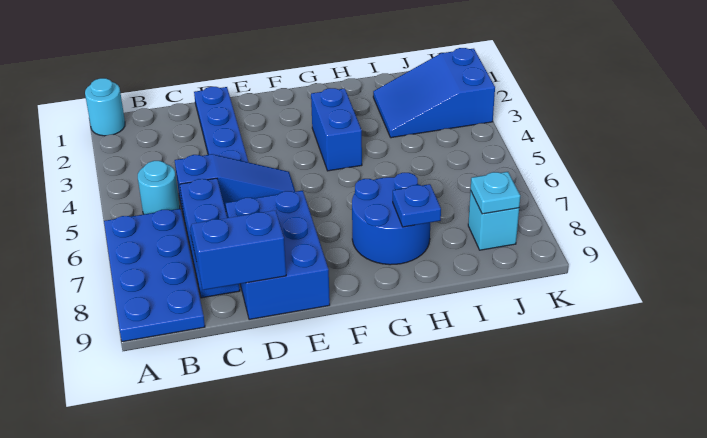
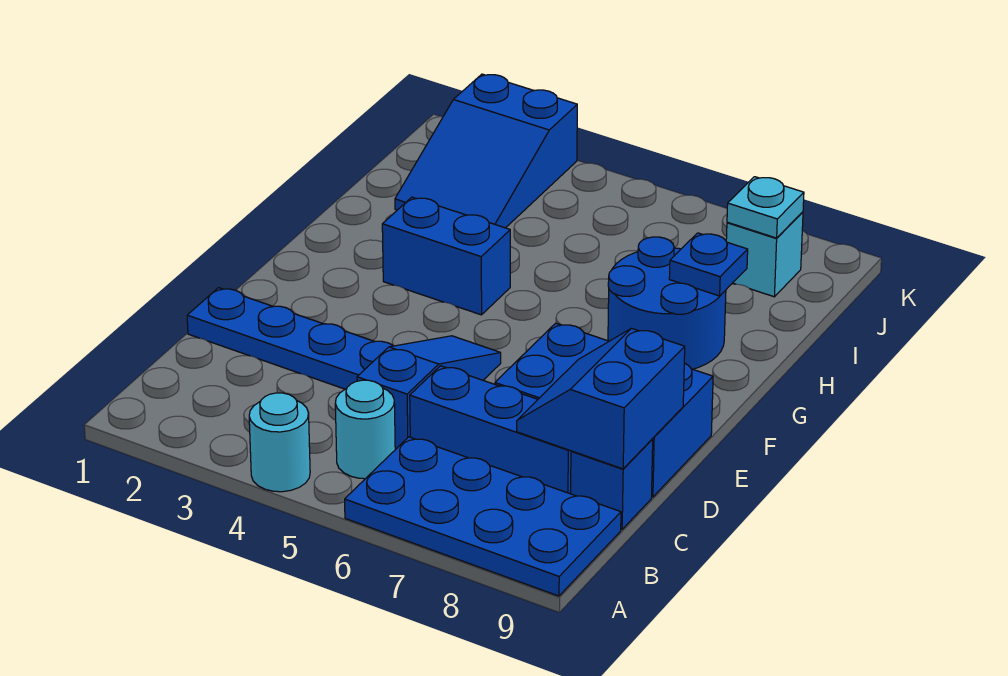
cyan round brick A1 level 1 -> cyan round brick A4 level 1
none -> blue brick C9 level 1

